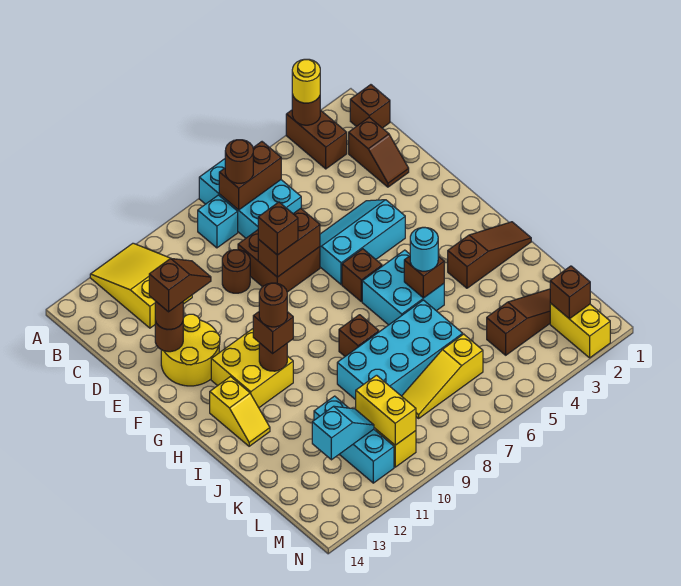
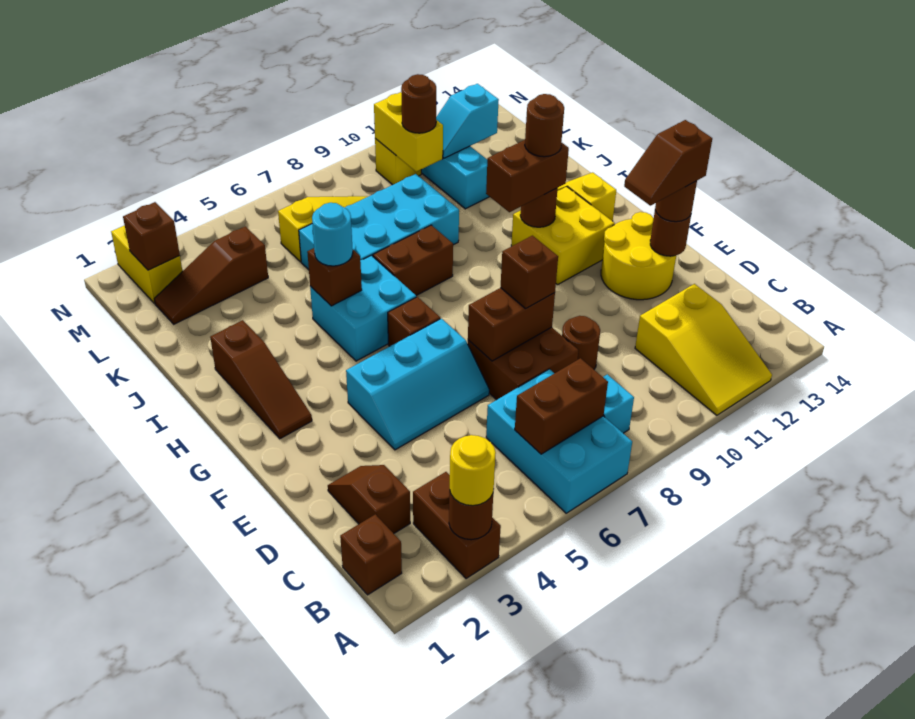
brown round brick B7 level 3 -> brown round brick L10 level 3
brown brick H11 level 3 -> brown brick H10:H11 level 3
brown slope I1:I3 level 1 top 3 -> brown slope G2:I2 level 1 top I
brown brick I8 level 1 -> brown brick I7:I8 level 1

